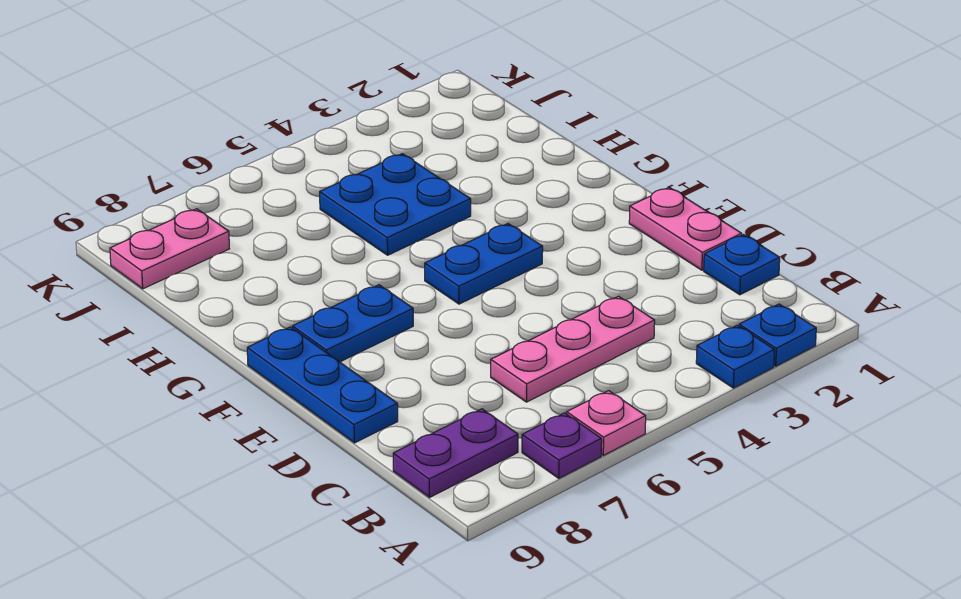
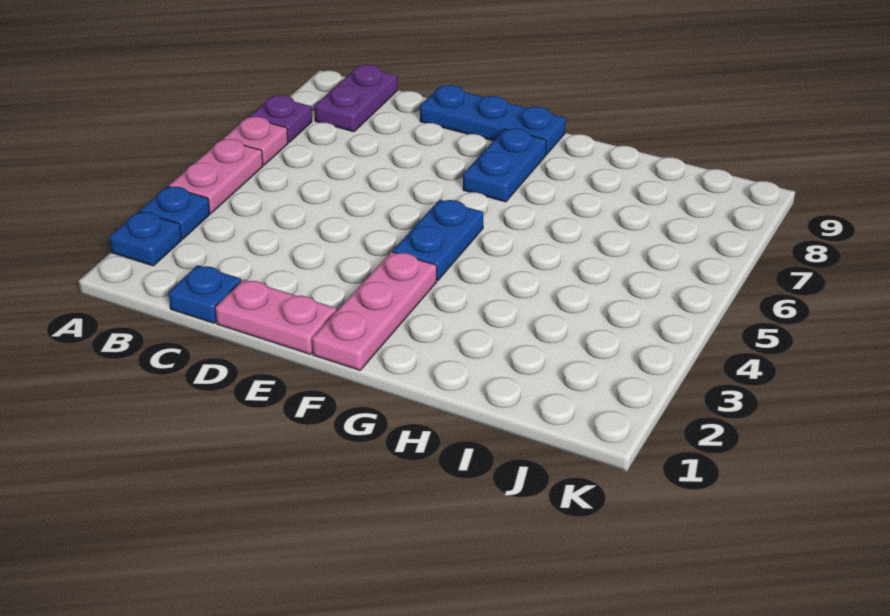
pink plate C4:C6 level 1 -> pink plate F1:F3 level 1
blue plate H4:I5 level 1 -> none
pink plate J8:J9 level 1 -> pink plate A4:A5 level 1

